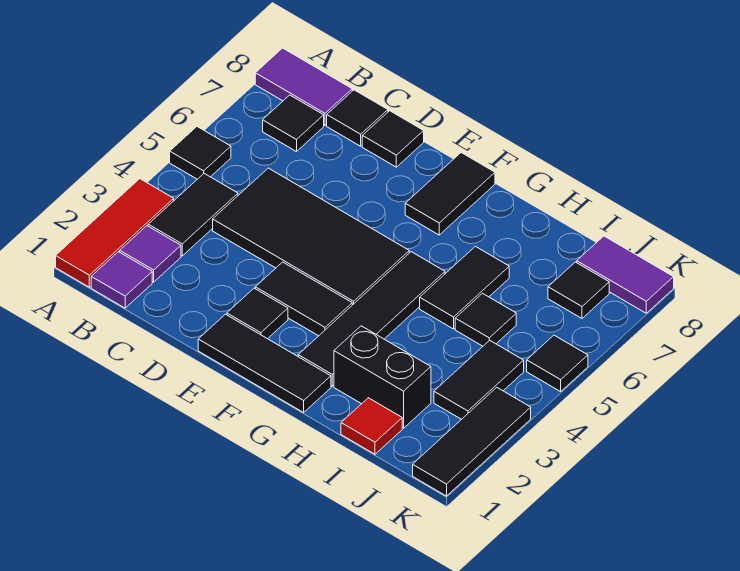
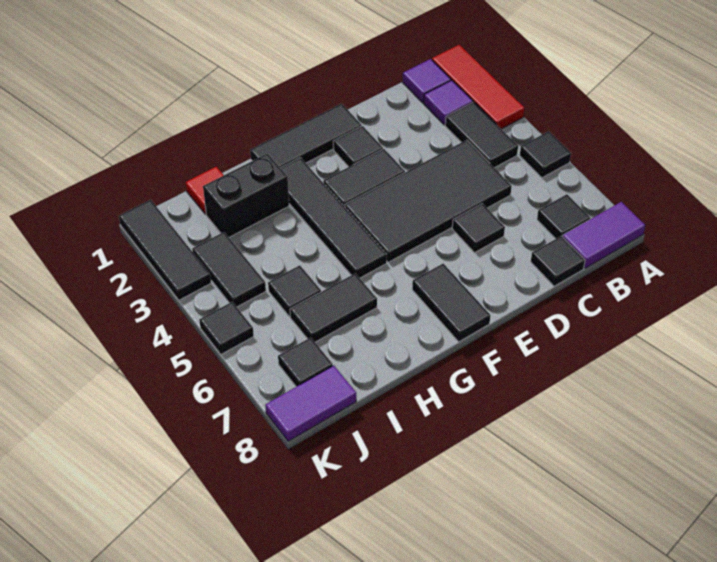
black tile D8 level 1 -> black tile D6 level 1
black tile H5:H6 level 1 -> black tile H6:I6 level 1

